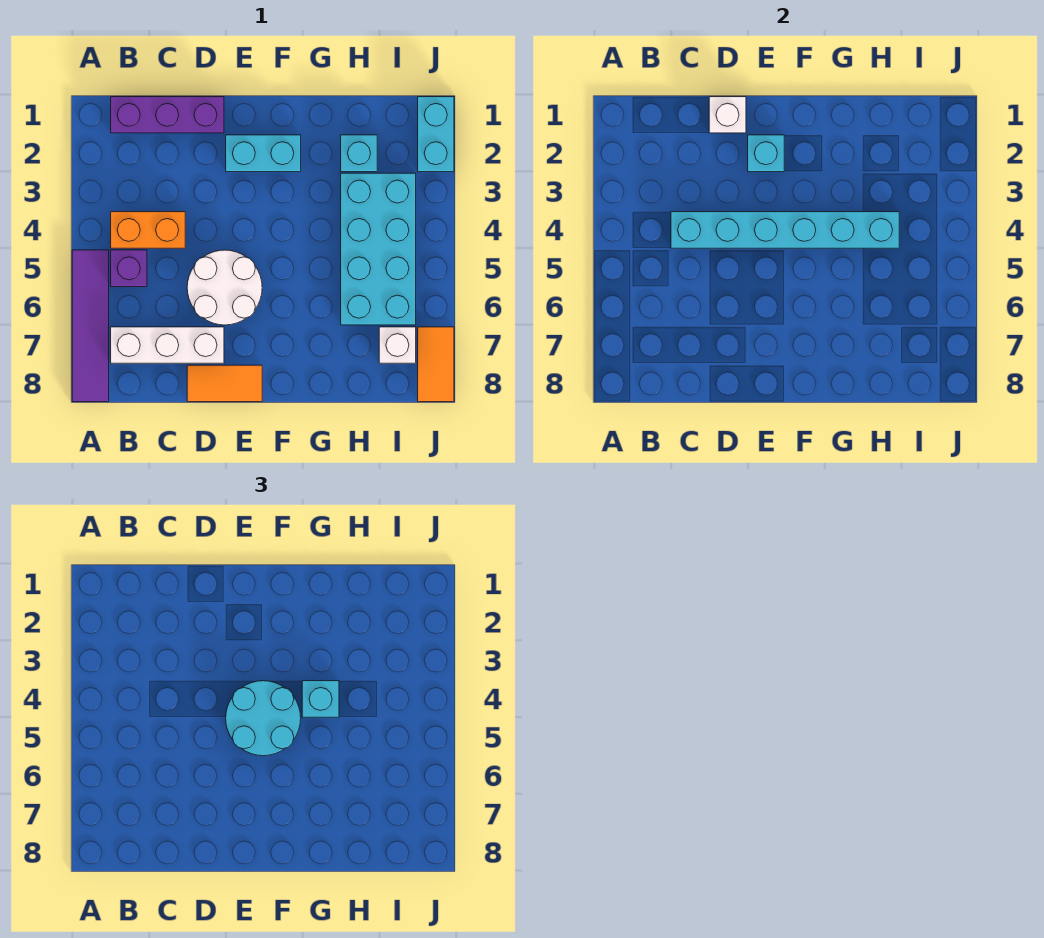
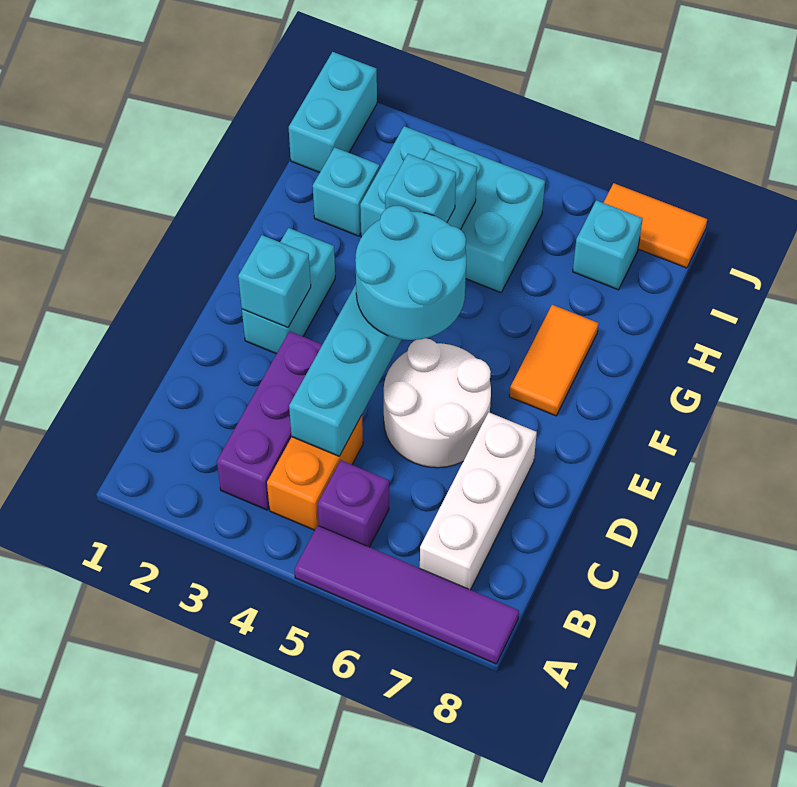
purple brick B1:D1 level 1 -> purple brick B3:D3 level 1
white brick D1 level 2 -> none
orange tile D8:E8 level 1 -> orange tile F7:G7 level 1
cyan brick H3:I6 level 1 -> cyan brick H3:I5 level 1
white brick I7 level 1 -> cyan brick I7 level 1
cyan brick J1:J2 level 1 -> cyan brick I1:J1 level 1

